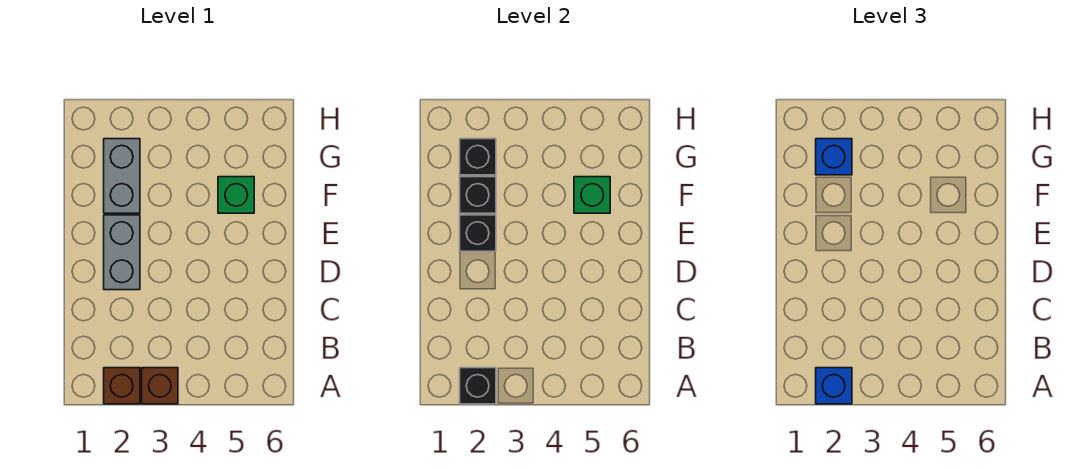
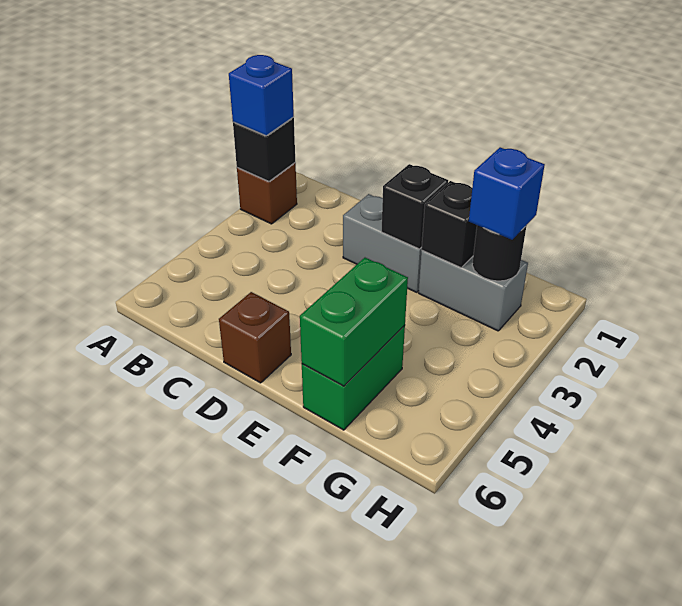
brown brick A3 level 1 -> brown brick D6 level 1
green brick F5 level 1 -> green brick F5:F6 level 1
green brick F5 level 2 -> green brick F5:F6 level 2
black brick G2 level 2 -> black round brick G2 level 2

